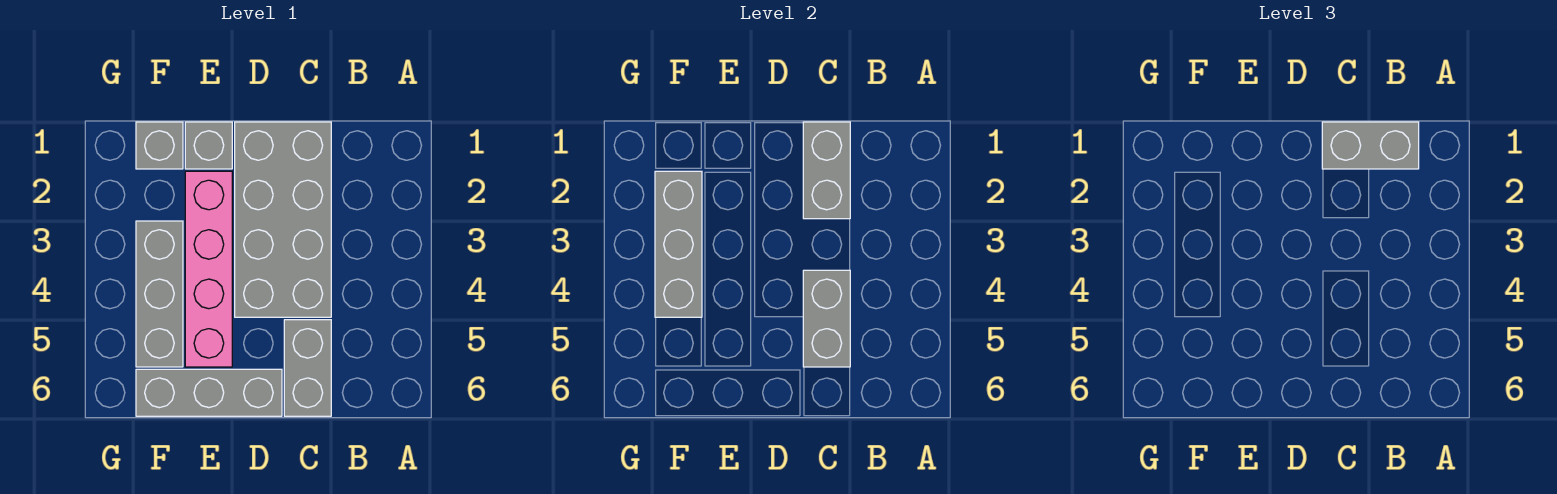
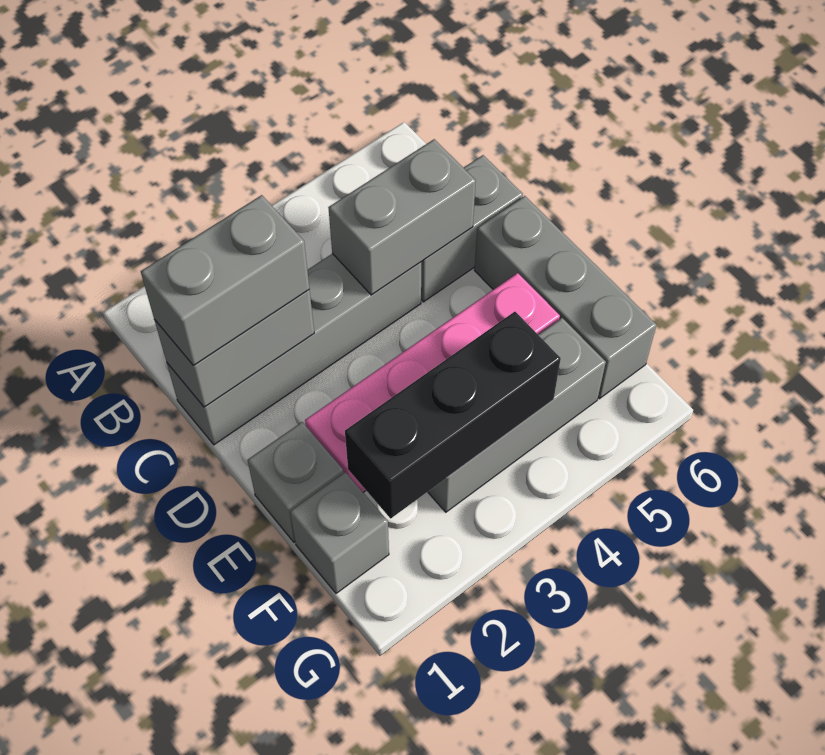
grey brick B1:C1 level 3 -> grey brick C1:C2 level 3
grey brick C1:D4 level 1 -> grey brick C1:C4 level 1
grey brick F2:F4 level 2 -> black brick F2:F4 level 2

